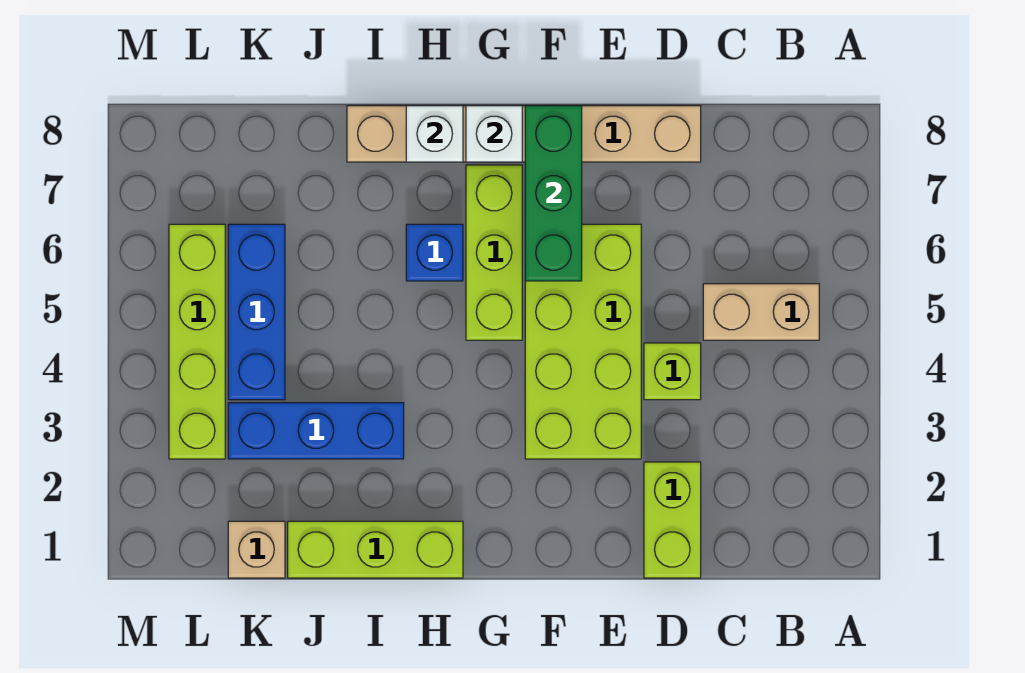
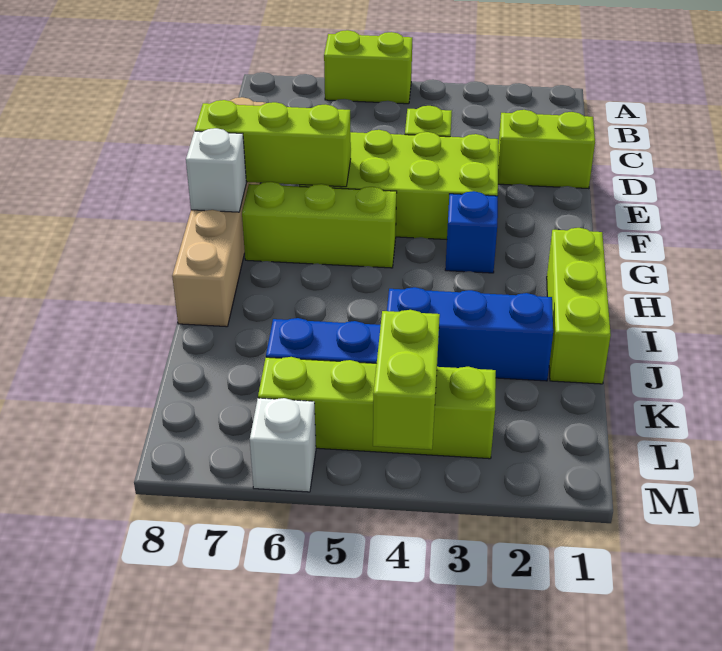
none -> lime brick A5:A6 level 1
tan brick B5:C5 level 1 -> none
green brick F6:F8 level 2 -> lime brick F6:F8 level 2
blue brick H6 level 1 -> blue brick G3 level 1
white brick H8 level 2 -> white brick M6 level 1
blue brick I3:K3 level 1 -> blue brick J2:J4 level 1
tan brick K1 level 1 -> none
none -> lime brick L4:M4 level 2

